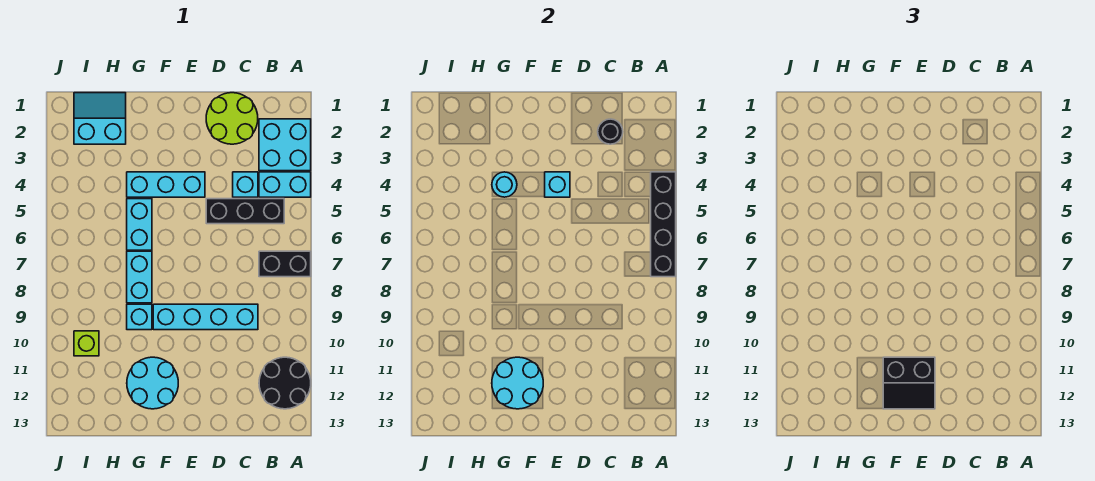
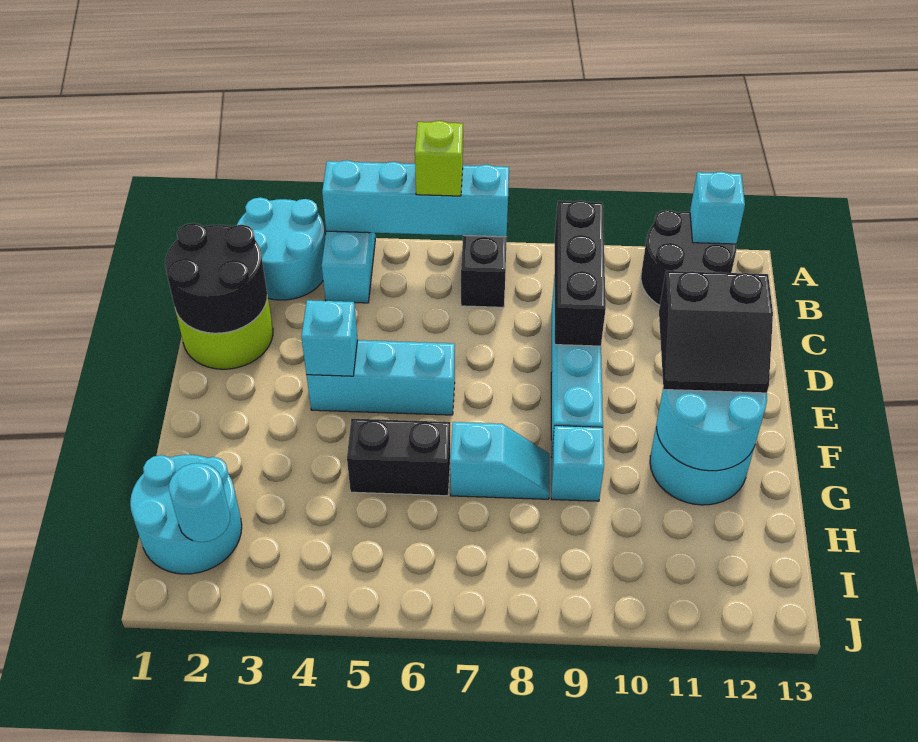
cyan brick A2:B3 level 1 -> cyan round brick A2:B3 level 1
black brick A4:A7 level 2 -> cyan brick A4:A7 level 2
black brick B5:D5 level 1 -> black brick B9:D9 level 2
black round brick C2 level 2 -> black round brick C1:D2 level 2
cyan brick C4 level 1 -> cyan brick A12 level 2
cyan brick E4:G4 level 1 -> cyan brick E4:E6 level 1
black slope E11:F12 level 3 top 11 -> black slope E11:F12 level 3 top E
cyan round brick G4 level 2 -> cyan round brick I2 level 2
cyan brick G5:G6 level 1 -> black brick G5:G6 level 1
cyan brick G7:G8 level 1 -> cyan slope G7:G8 level 1 top 7
cyan slope H1:I2 level 1 top 2 -> cyan round brick H1:I2 level 1
lime brick I10 level 1 -> lime brick A6 level 3

